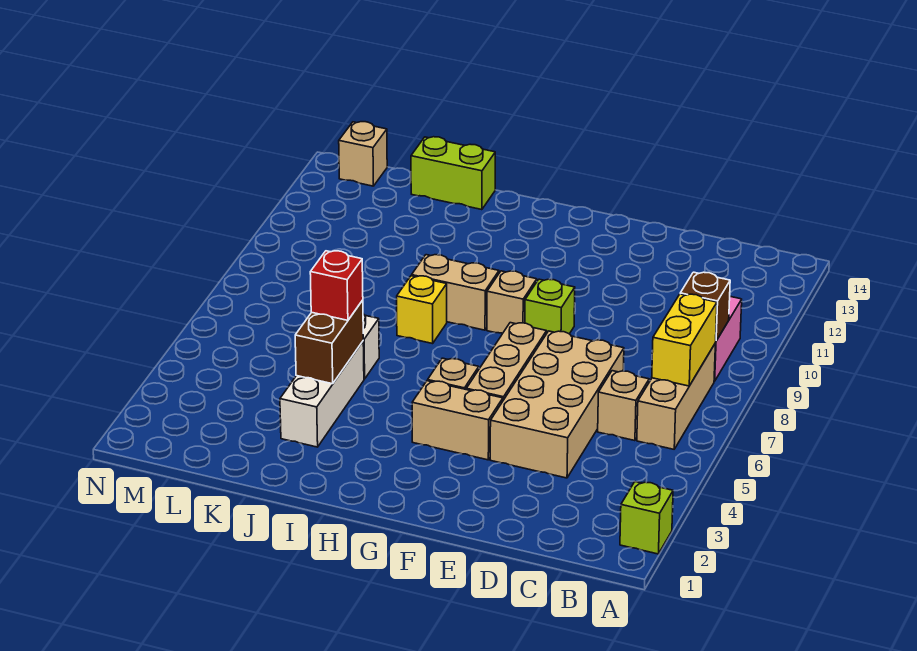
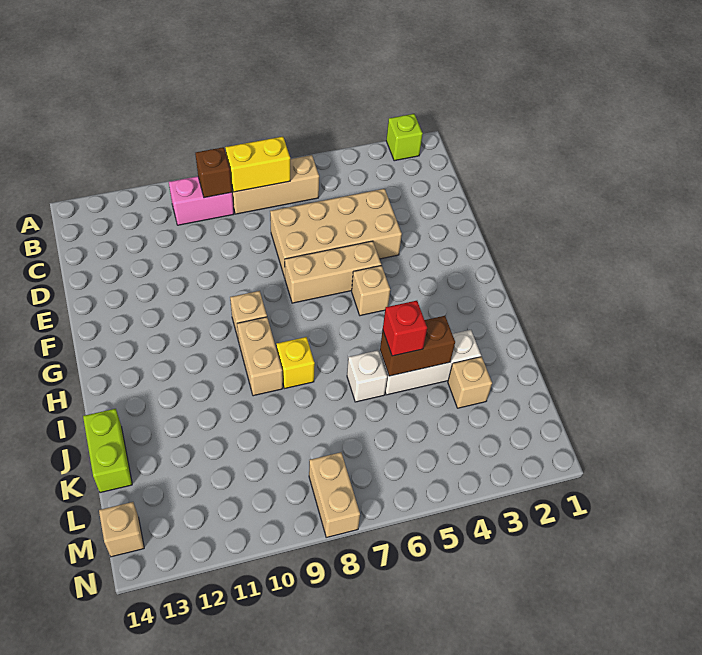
tan brick C6 level 1 -> tan brick K3 level 1
tan brick F4:G4 level 1 -> tan brick M8:N8 level 1
lime brick F9 level 1 -> none

